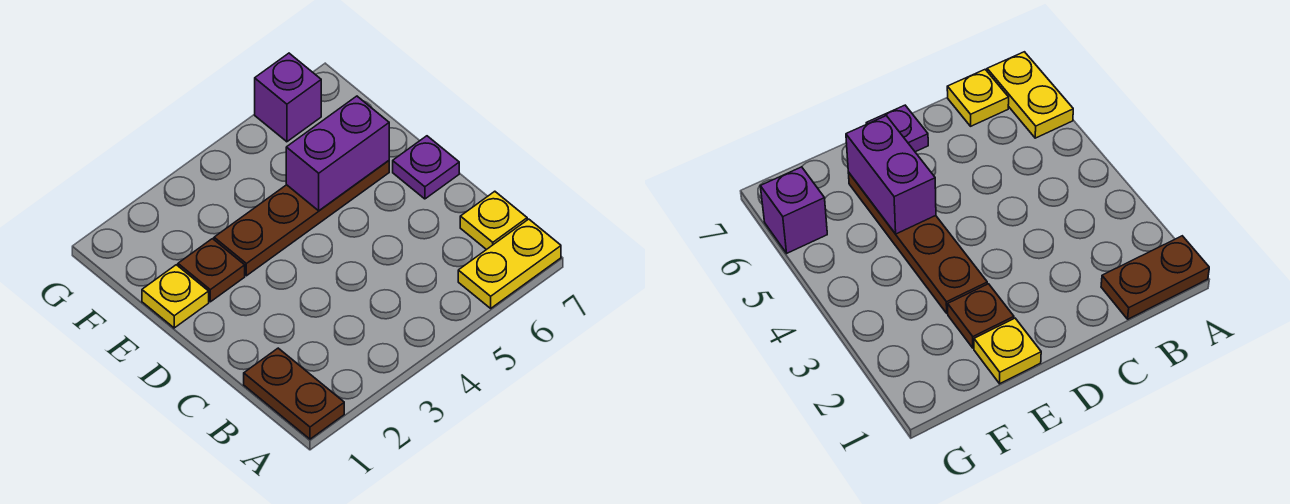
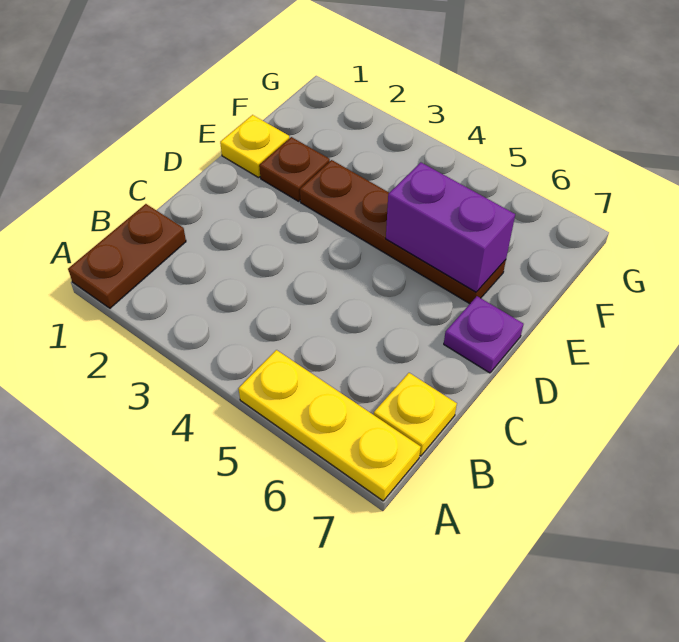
yellow plate A6:A7 level 1 -> yellow plate A5:A7 level 1
purple brick G6 level 1 -> none

